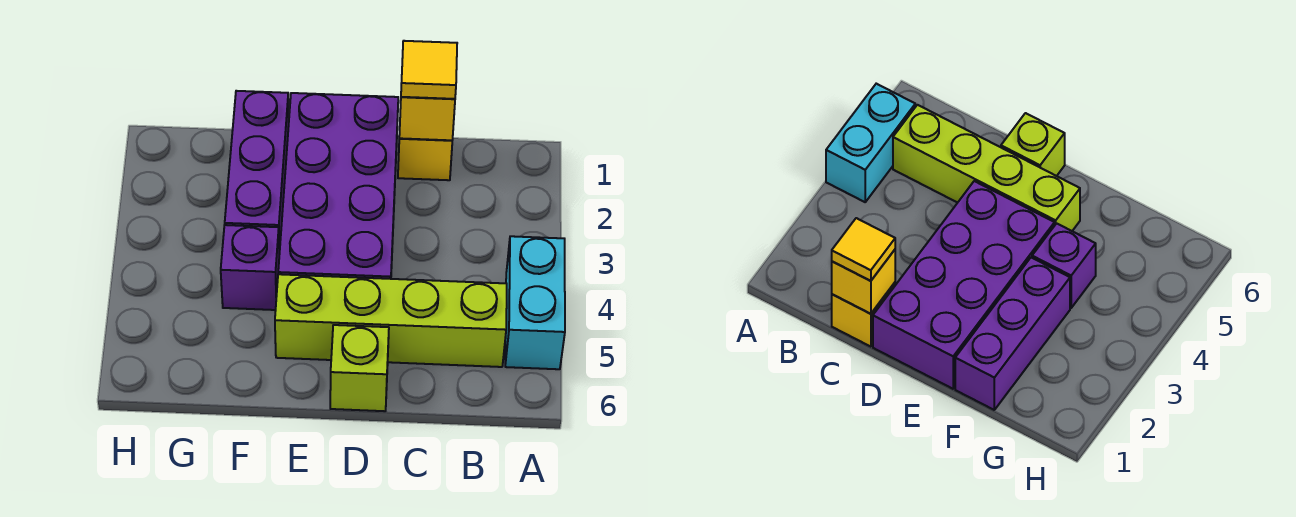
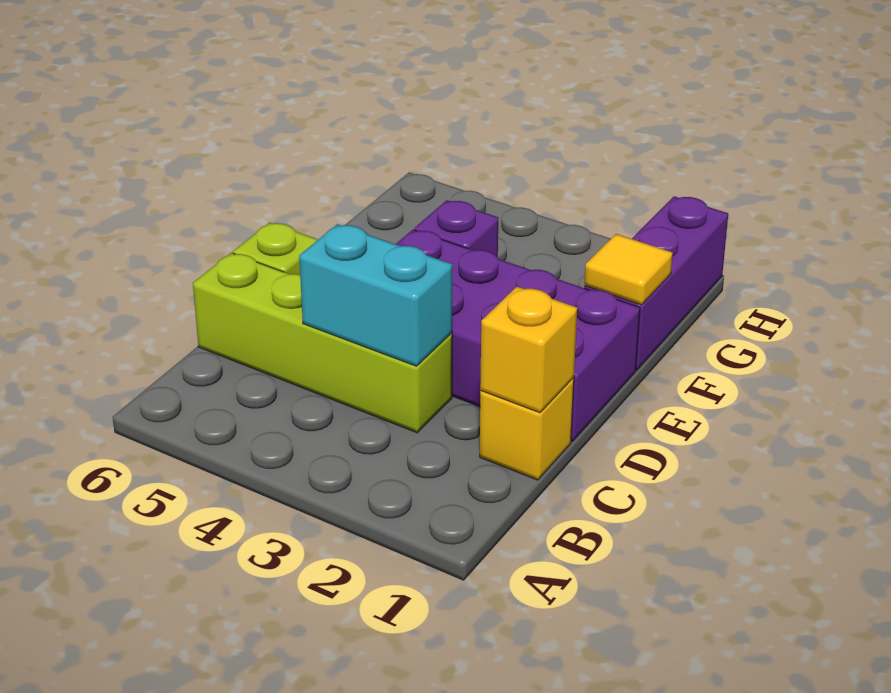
cyan brick A4:A5 level 1 -> cyan brick C3:C4 level 2
lime brick B5:E5 level 1 -> lime brick C3:C6 level 1
yellow tile C1 level 3 -> yellow tile F1 level 2
purple brick F1:F3 level 1 -> purple brick F1:H1 level 1

